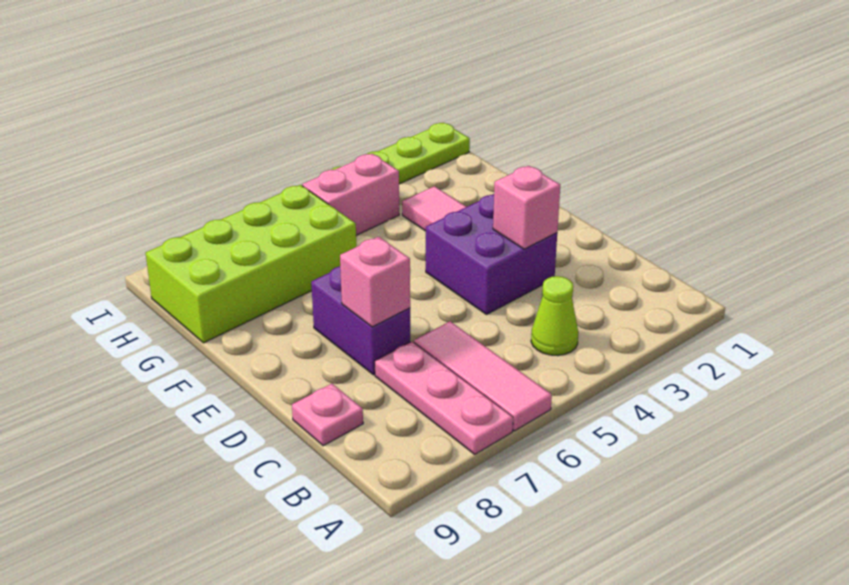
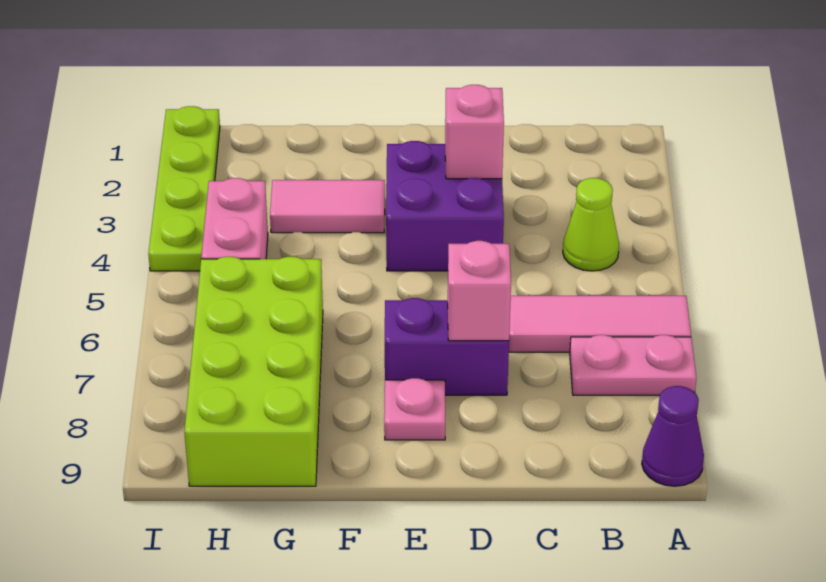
pink plate A7:C7 level 1 -> pink plate A7:B7 level 1
none -> purple cone A9 level 1
pink plate C9 level 1 -> pink plate E8 level 1

